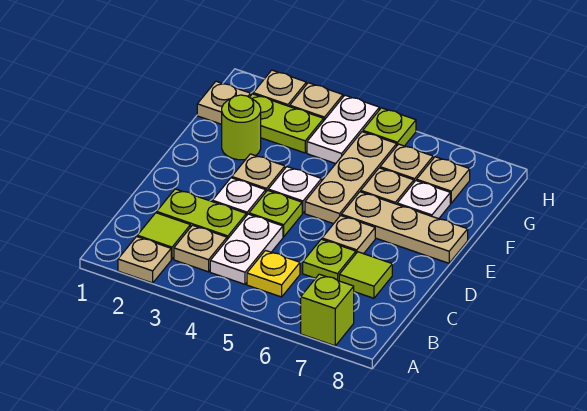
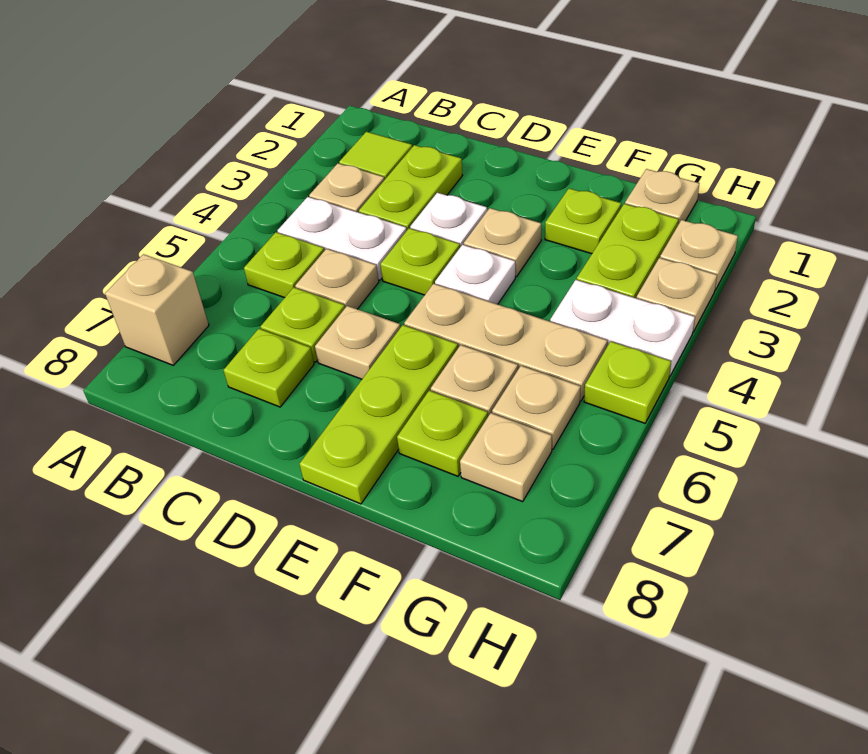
tan plate A2 level 1 -> tan plate C5 level 1
lime brick A7 level 1 -> tan brick A7 level 1
yellow plate B5 level 1 -> lime plate B5 level 1
lime tile C7 level 1 -> lime plate C7 level 1
tan plate E6:E8 level 1 -> lime plate E6:E8 level 1
lime round brick F2 level 1 -> lime plate F2 level 1
white plate F7 level 1 -> lime plate F7 level 1

